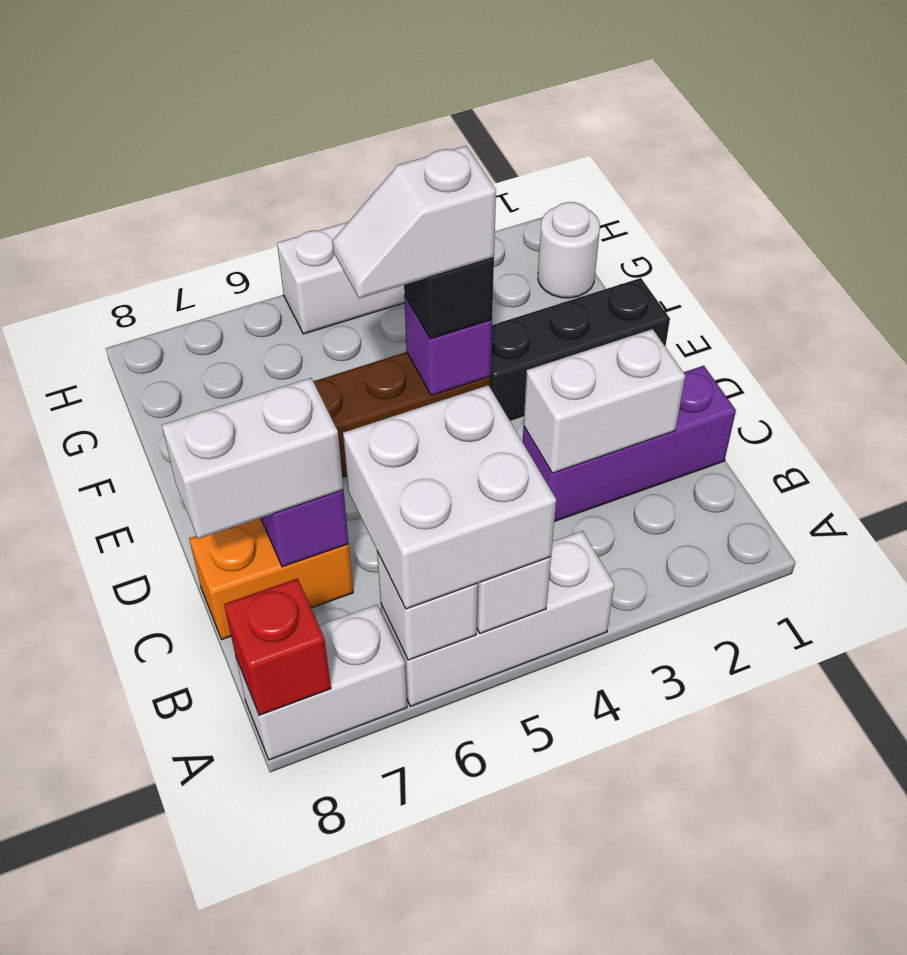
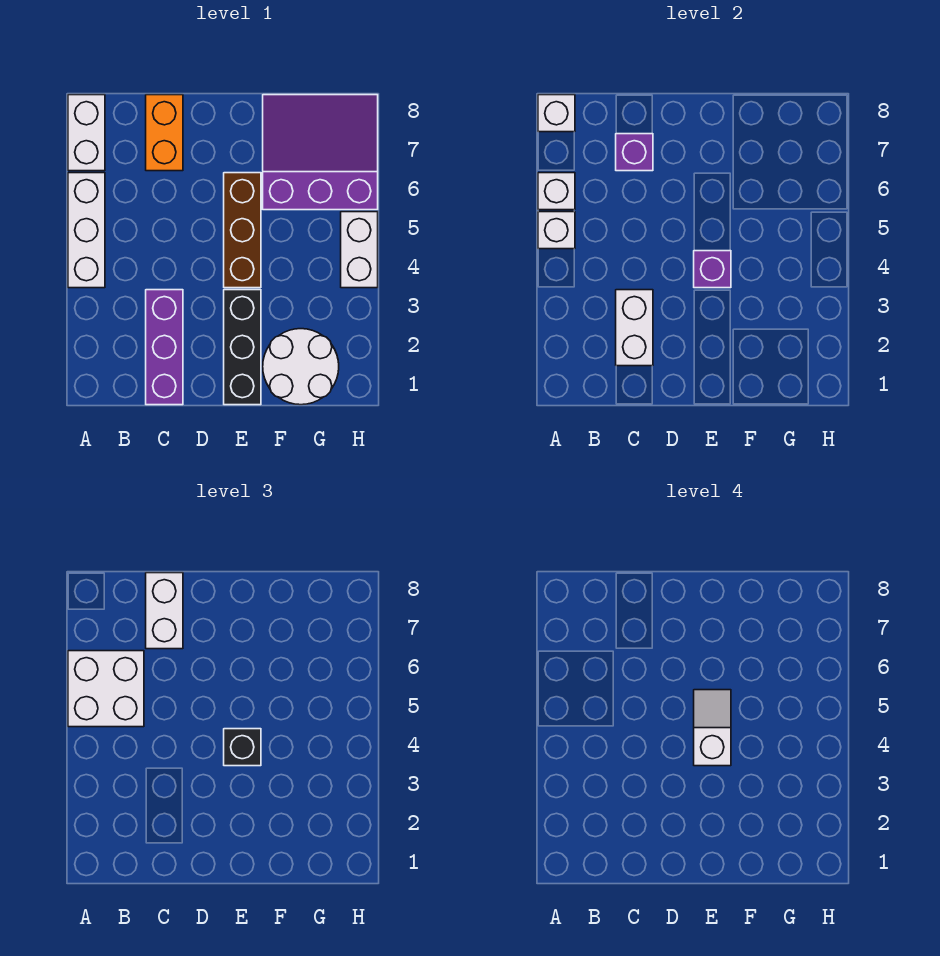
red brick A8 level 2 -> white brick A8 level 2
none -> purple slope F6:H8 level 1 top 6
white round brick G1 level 1 -> white round brick F1:G2 level 1

